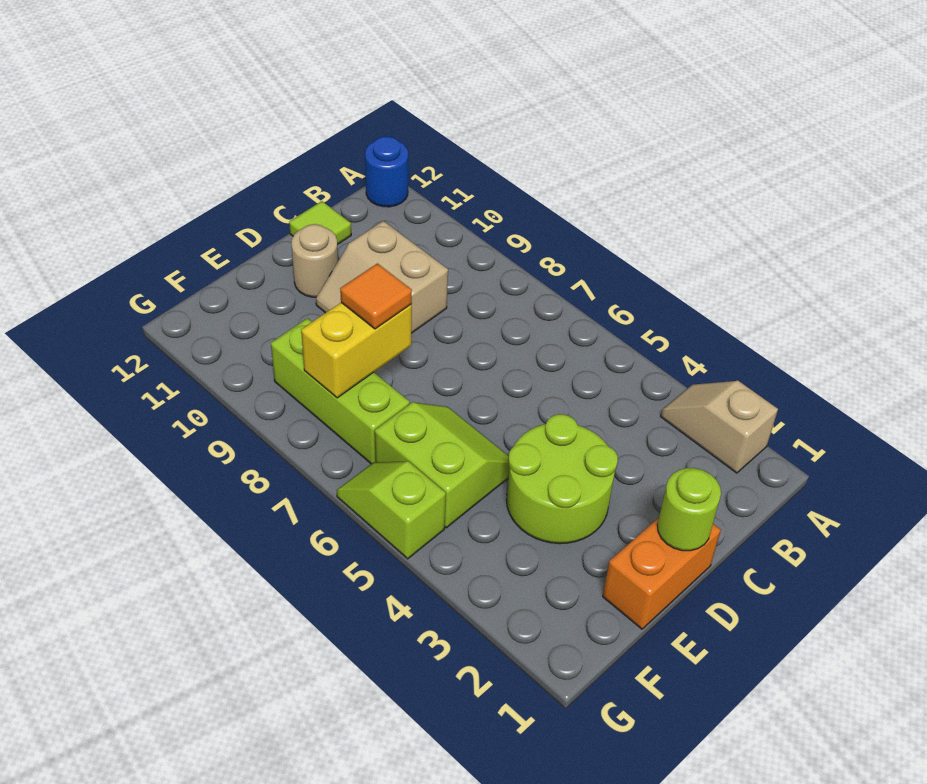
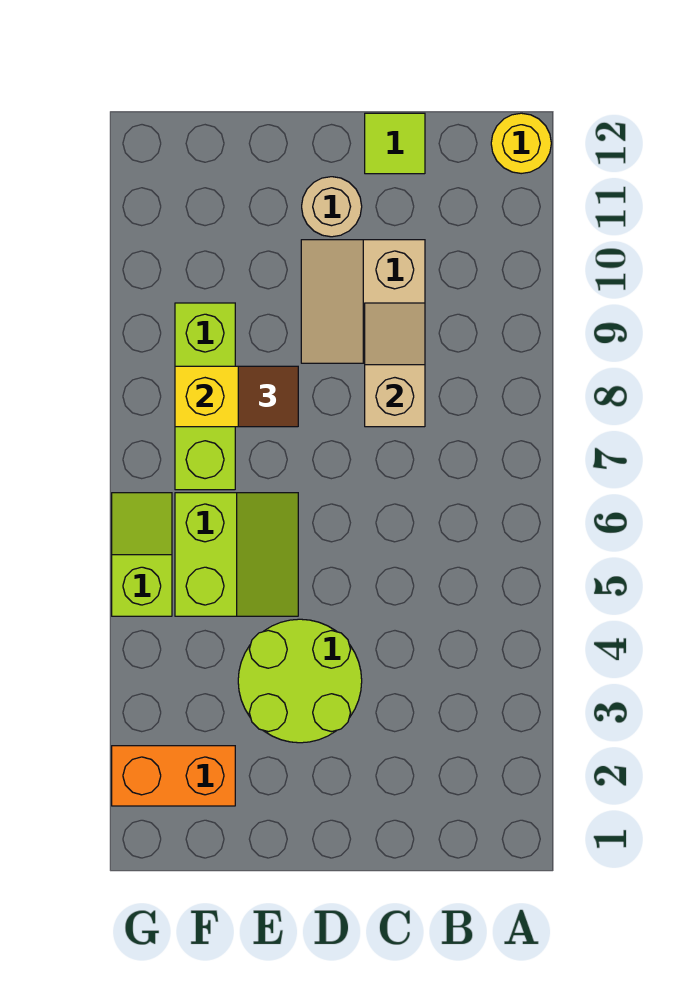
tan slope A2:A3 level 1 top 2 -> tan slope C8:C9 level 2 top 8
blue round brick A12 level 1 -> yellow round brick A12 level 1
orange brick D1:E1 level 1 -> orange brick F2:G2 level 1
lime round brick D1 level 2 -> none
orange tile E8 level 3 -> brown tile E8 level 3

